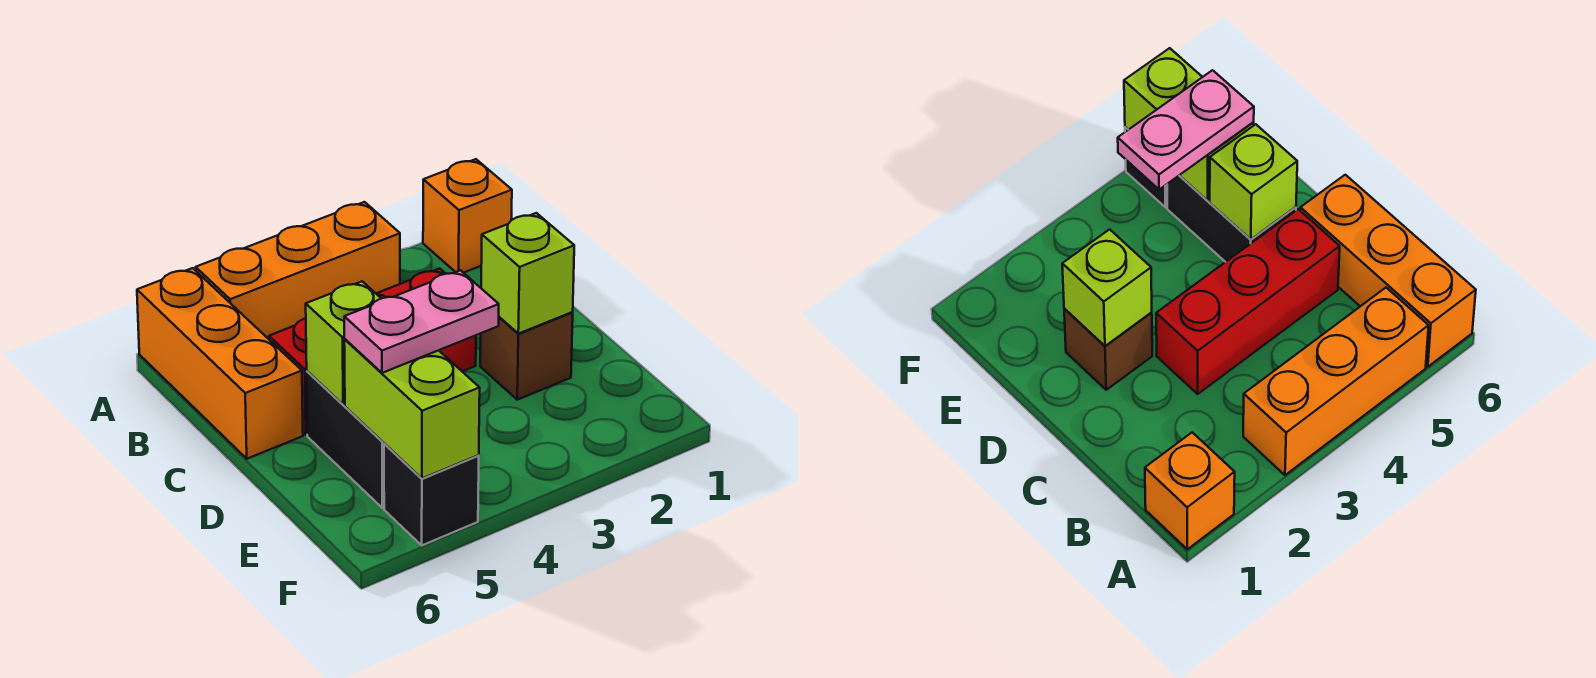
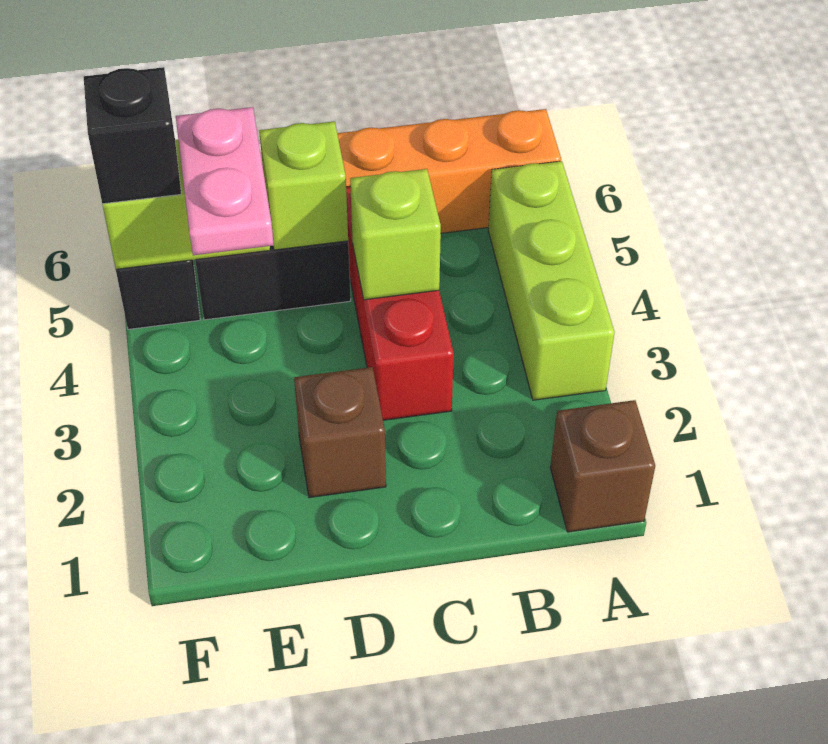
orange brick A1 level 1 -> brown brick A1 level 1
orange brick A3:A5 level 1 -> lime brick A3:A5 level 1
lime brick D2 level 2 -> lime brick C4 level 2
none -> black brick F5 level 3

